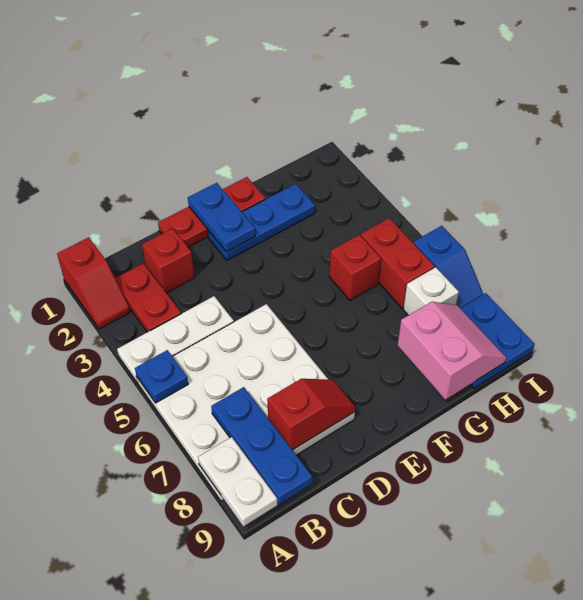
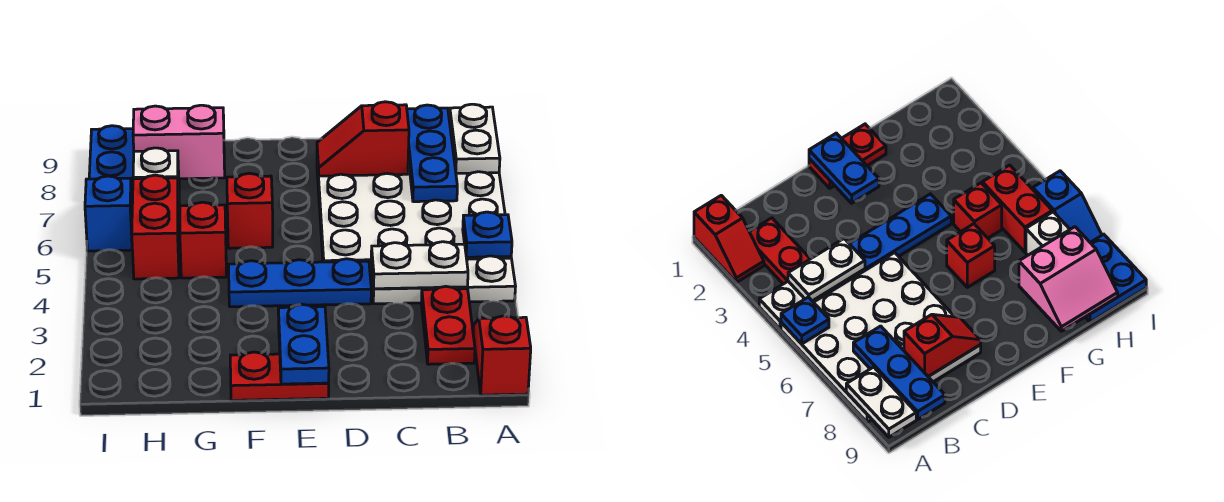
none -> white plate B4:C4 level 2
red brick C2 level 1 -> red brick F6 level 1
red plate D1:F1 level 1 -> red plate E1:F1 level 1
blue plate E2:G2 level 1 -> blue plate D4:F4 level 1
pink slope G8:H9 level 2 top G -> pink slope G8:H9 level 2 top 8

